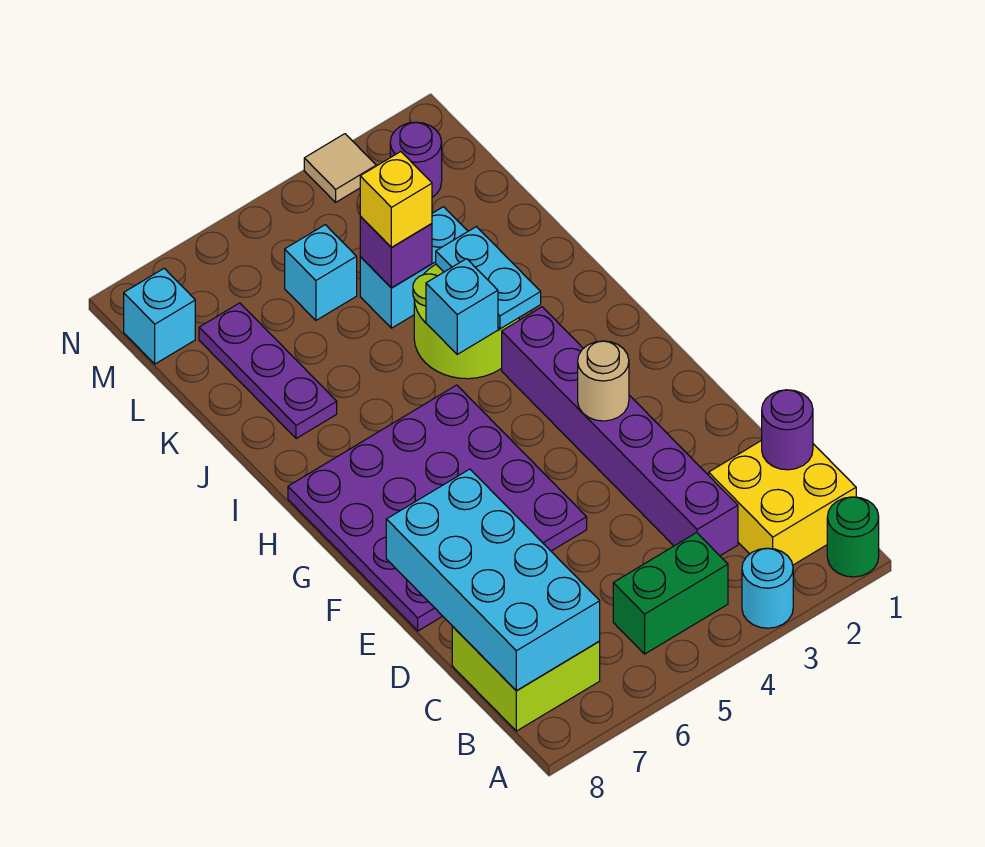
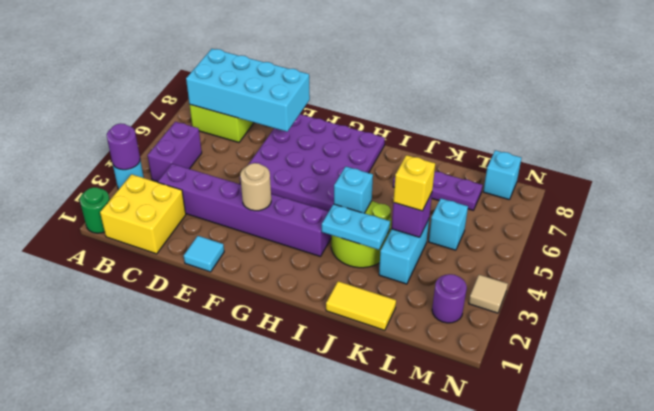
green brick B4:B5 level 1 -> purple brick B4:B5 level 1
purple round brick C1 level 2 -> purple round brick A3 level 2
none -> cyan tile E1 level 1
none -> yellow tile J1:K1 level 1

